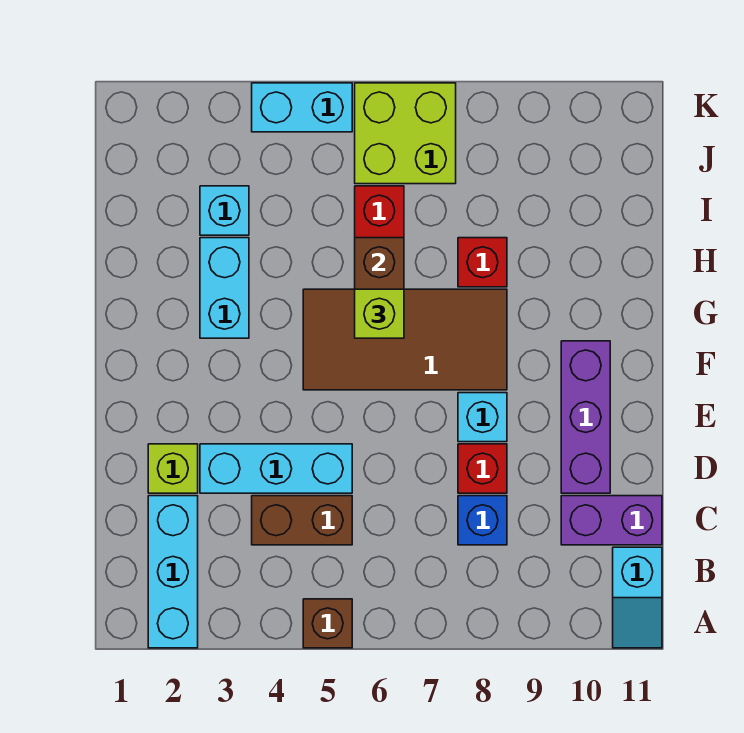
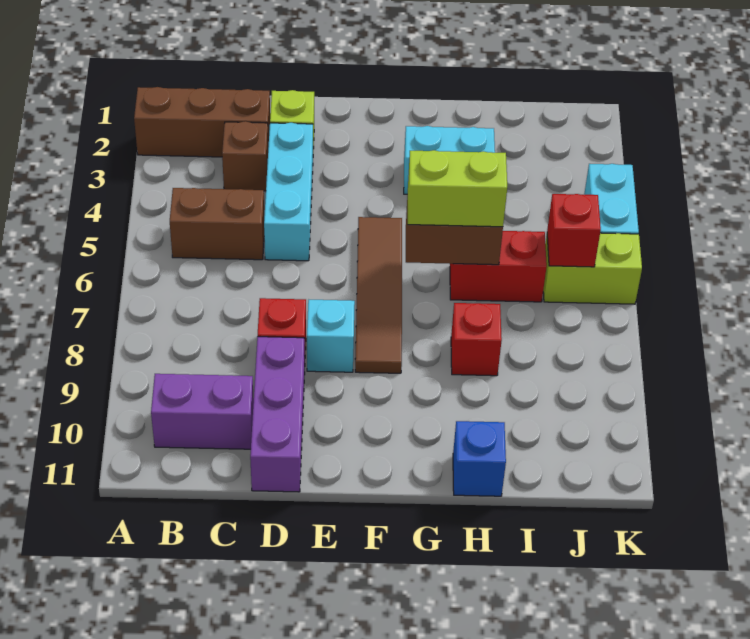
cyan brick A2:C2 level 1 -> brown brick A2:C2 level 1
brown brick A5 level 1 -> brown brick C3 level 1
cyan slope A11:B11 level 1 top B -> none
brown brick C4:C5 level 1 -> brown brick B5:C5 level 1
blue brick C8 level 1 -> blue brick H11 level 1
purple brick C10:C11 level 1 -> purple brick B10:C10 level 1
purple brick D10:F10 level 1 -> purple brick D9:D11 level 1
brown tile F5:G8 level 1 -> brown tile F5:F8 level 1
lime brick G6 level 3 -> lime brick G6:H6 level 3
cyan brick I3 level 1 -> none
lime brick J6:K7 level 1 -> lime brick J6:K6 level 1
none -> red brick J6 level 2

